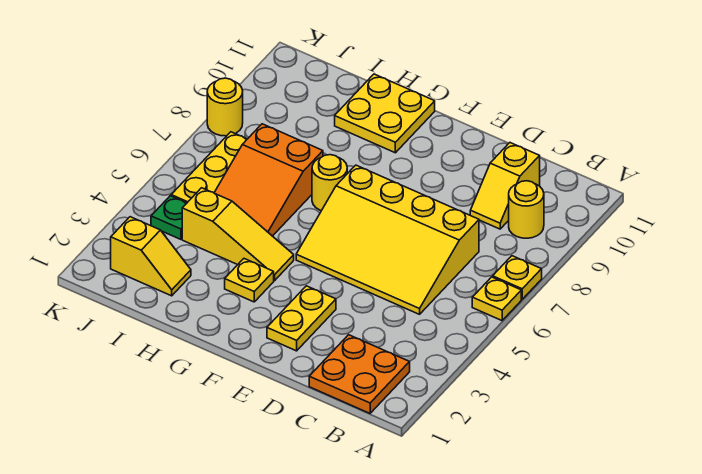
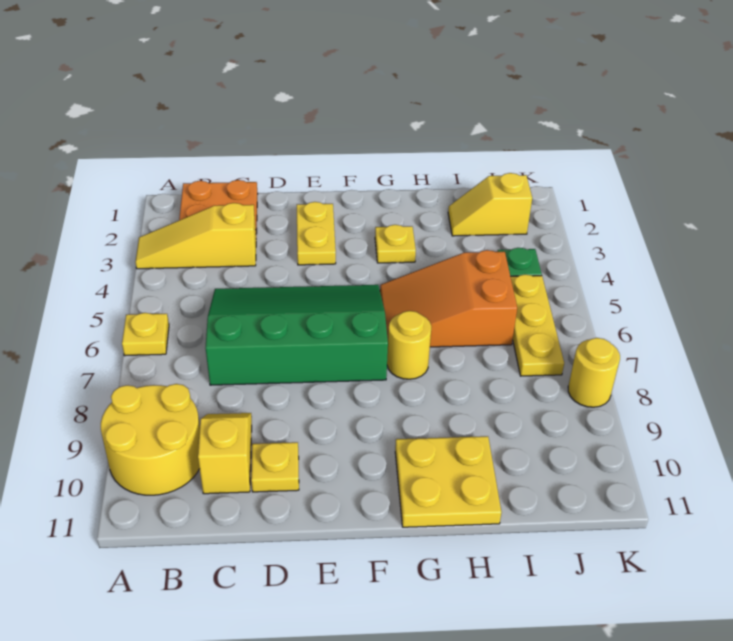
yellow plate A7 level 1 -> yellow plate D10 level 1
yellow round brick B9 level 1 -> yellow round brick A9:B10 level 1
yellow slope C5:F7 level 1 top 7 -> green slope C5:F7 level 1 top 7
yellow slope G4:I4 level 1 top I -> yellow slope A3:C3 level 1 top C
orange slope H5:I7 level 1 top 7 -> orange slope G5:I6 level 1 top I

